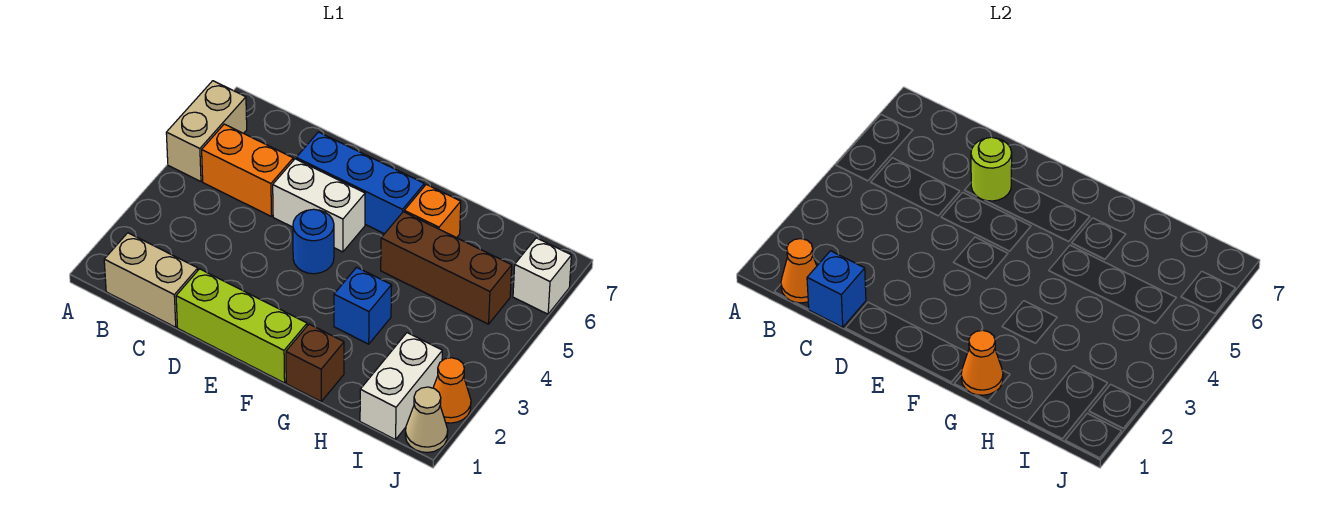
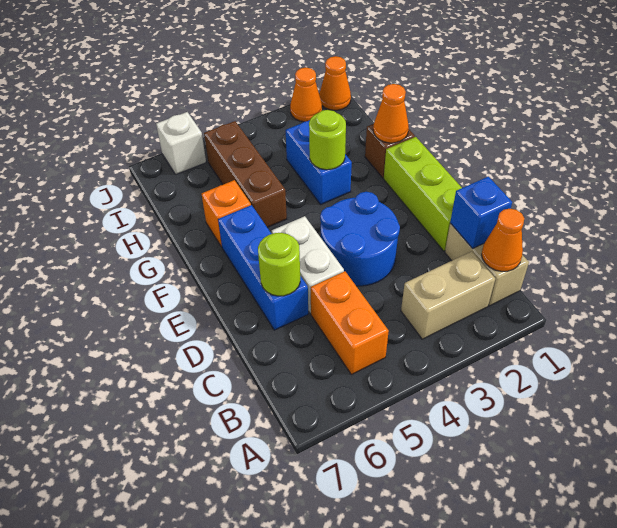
tan brick A5:A6 level 1 -> tan brick B2:B3 level 1
blue round brick E4 level 1 -> blue round brick D3:E4 level 1
blue brick G3 level 1 -> blue brick G3:H3 level 1
none -> lime round brick G3 level 2
white brick I1:I2 level 1 -> none
tan cone J1 level 1 -> orange cone J1 level 1

